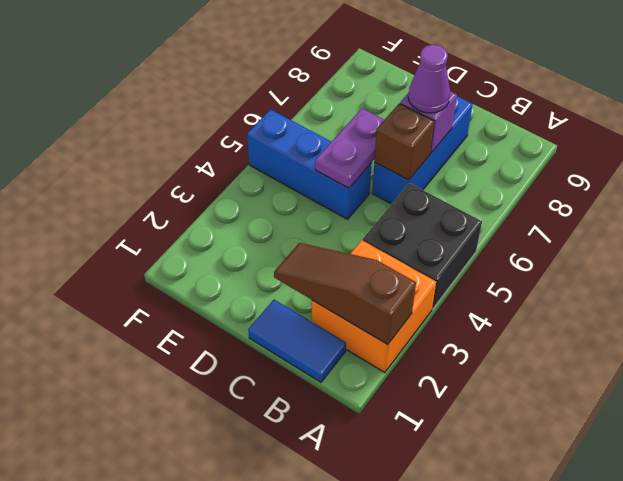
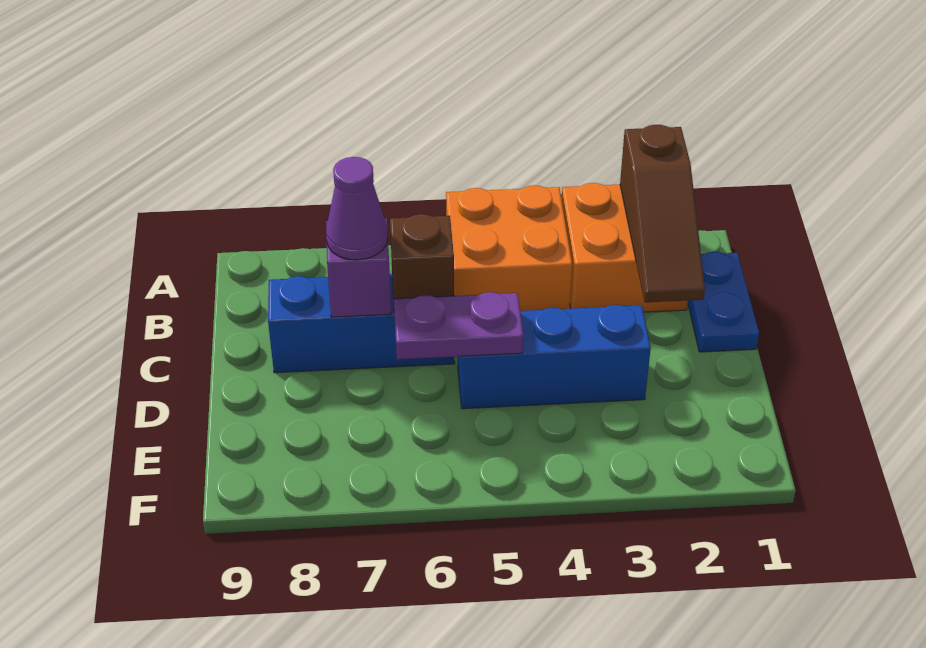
black brick A4:B5 level 1 -> orange brick A4:B5 level 1
blue tile B1:C1 level 1 -> blue plate B1:C1 level 1
blue brick D5:F5 level 1 -> blue brick D3:D5 level 1

